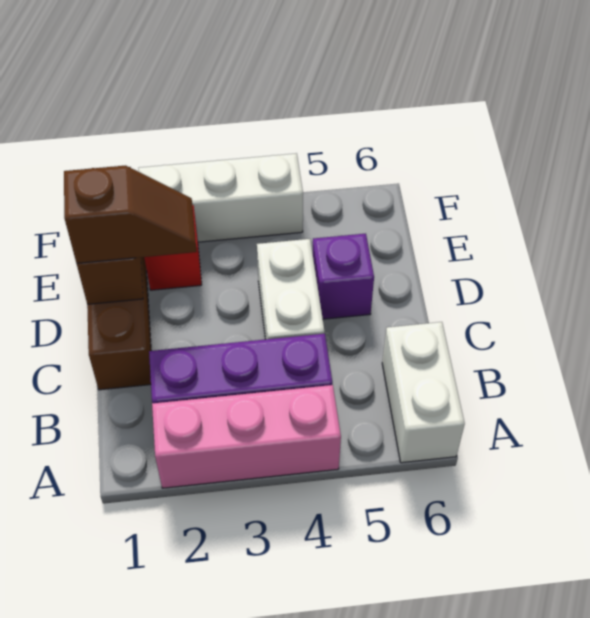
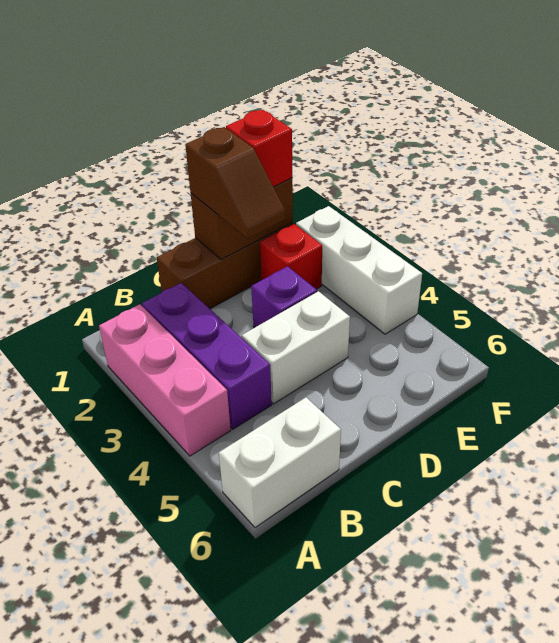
purple brick D5 level 1 -> purple brick D3 level 1
none -> red brick E1 level 3

